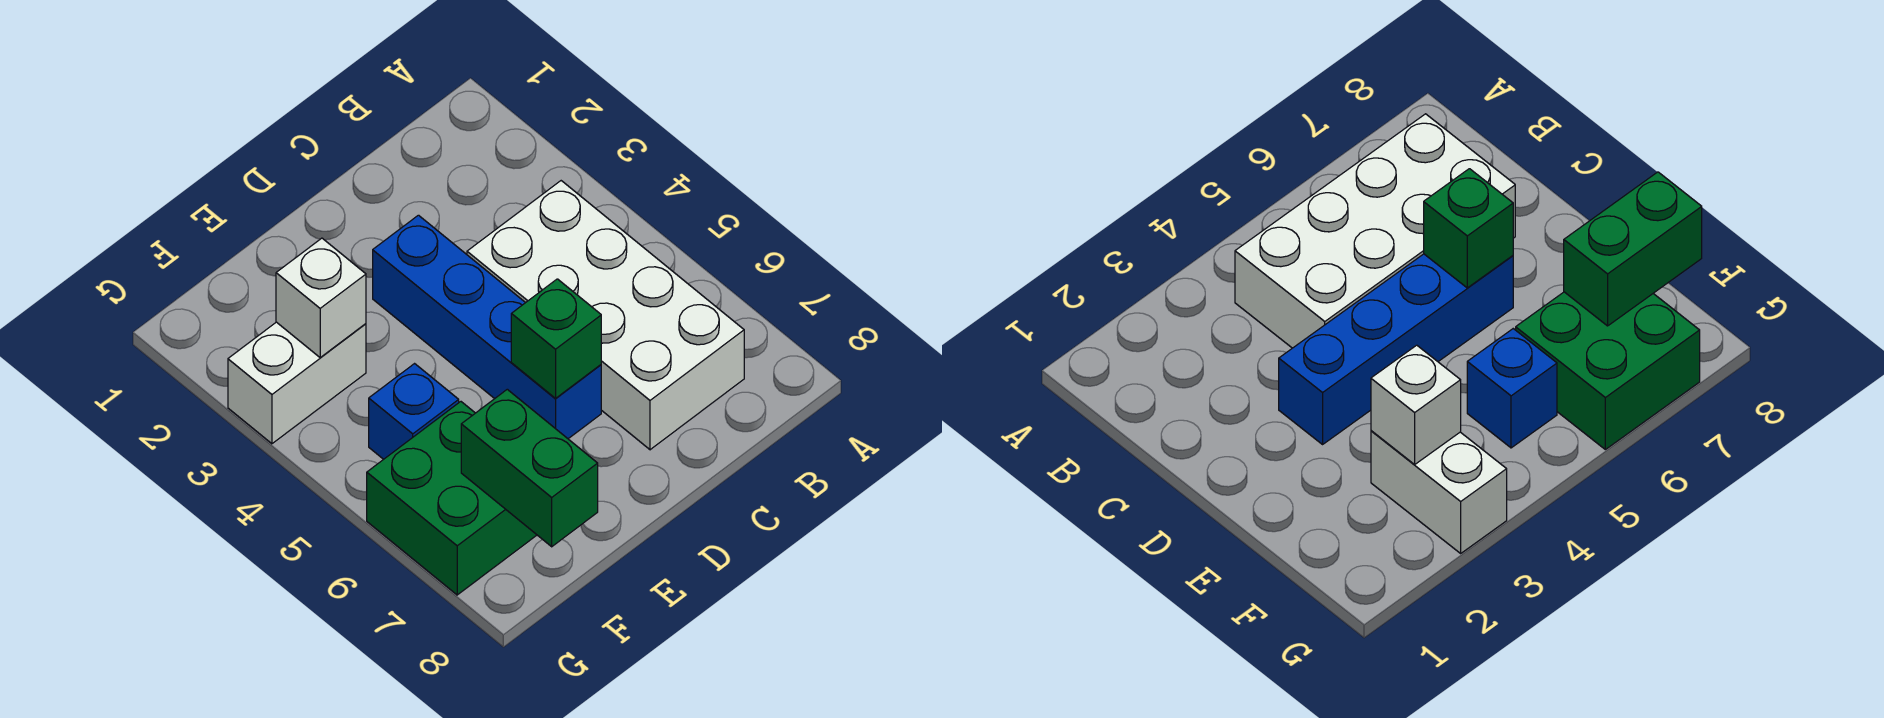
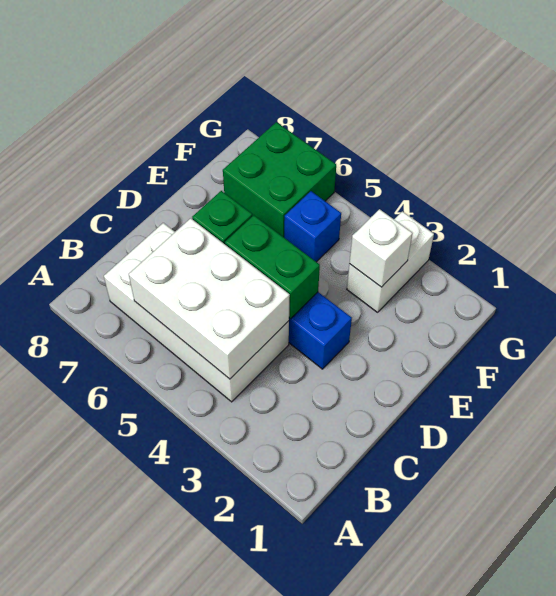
none -> white brick B4:C6 level 2
green brick F7:F8 level 2 -> green brick D4:D5 level 2

